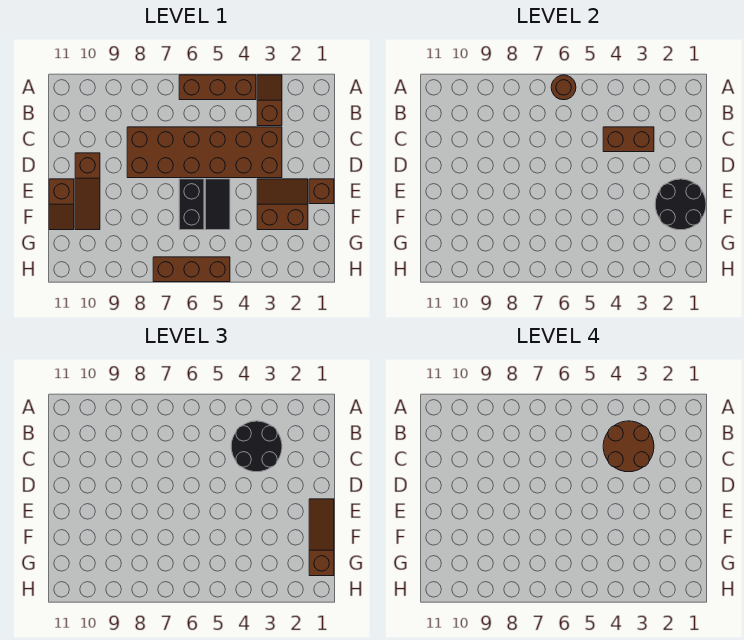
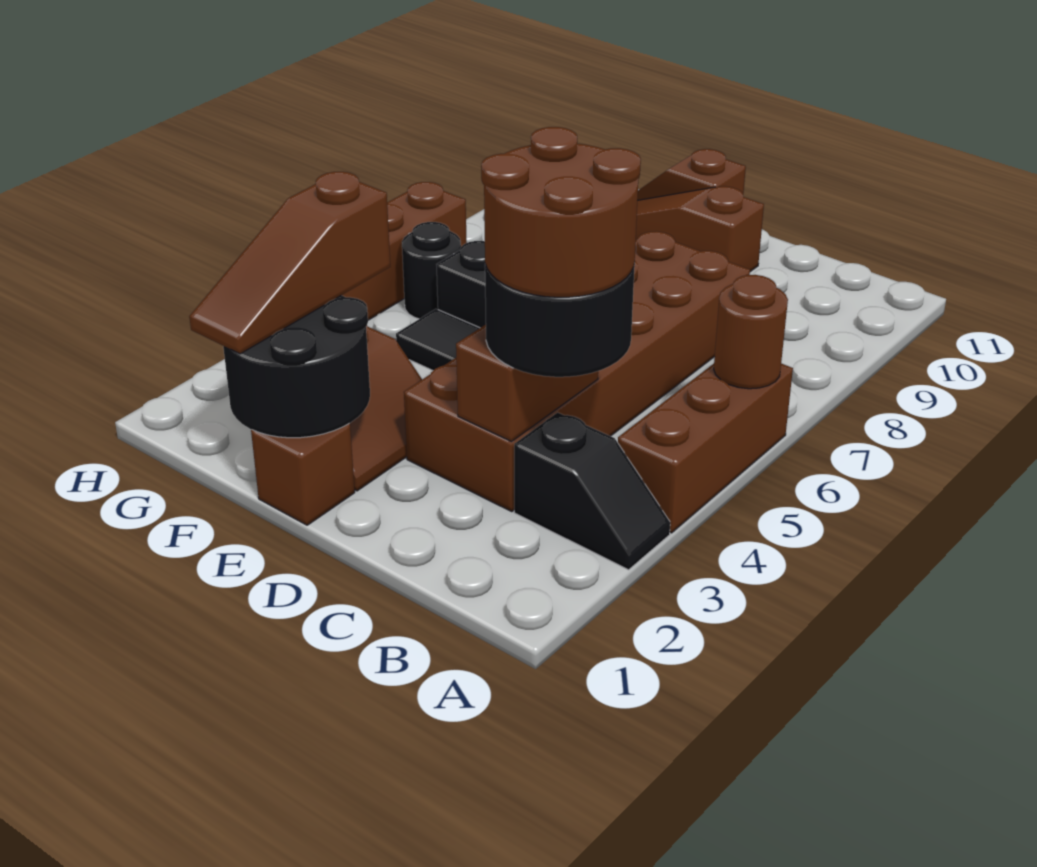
brown slope A3:B3 level 1 top B -> black slope A3:B3 level 1 top B
brown slope E1:G1 level 3 top G -> brown slope F1:F3 level 3 top 3
none -> black round brick G6 level 1

